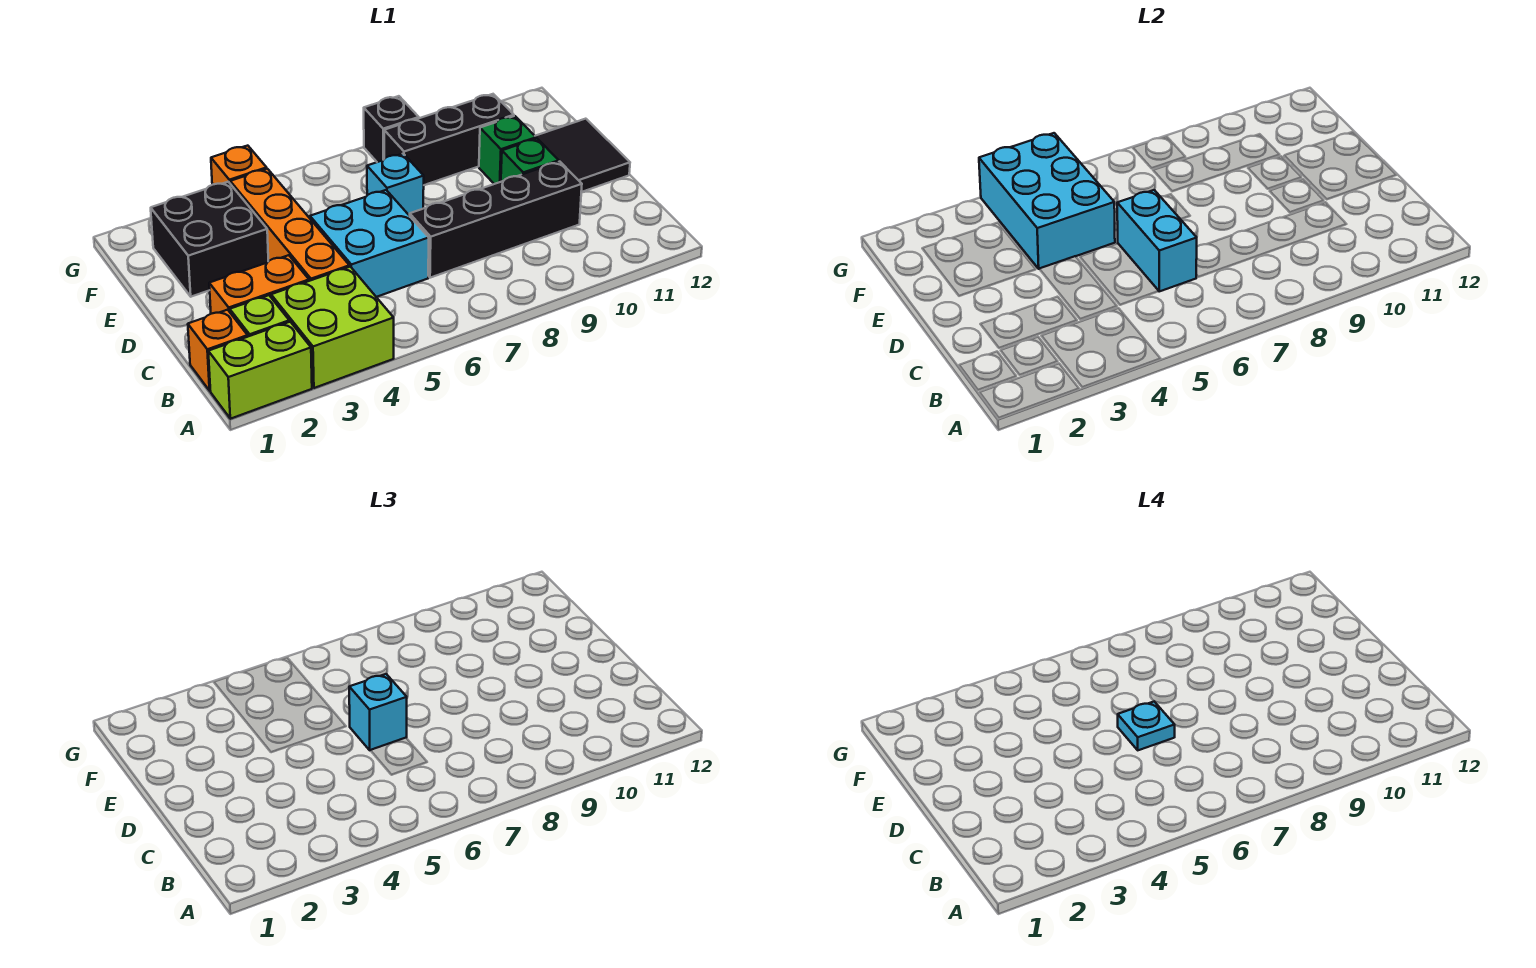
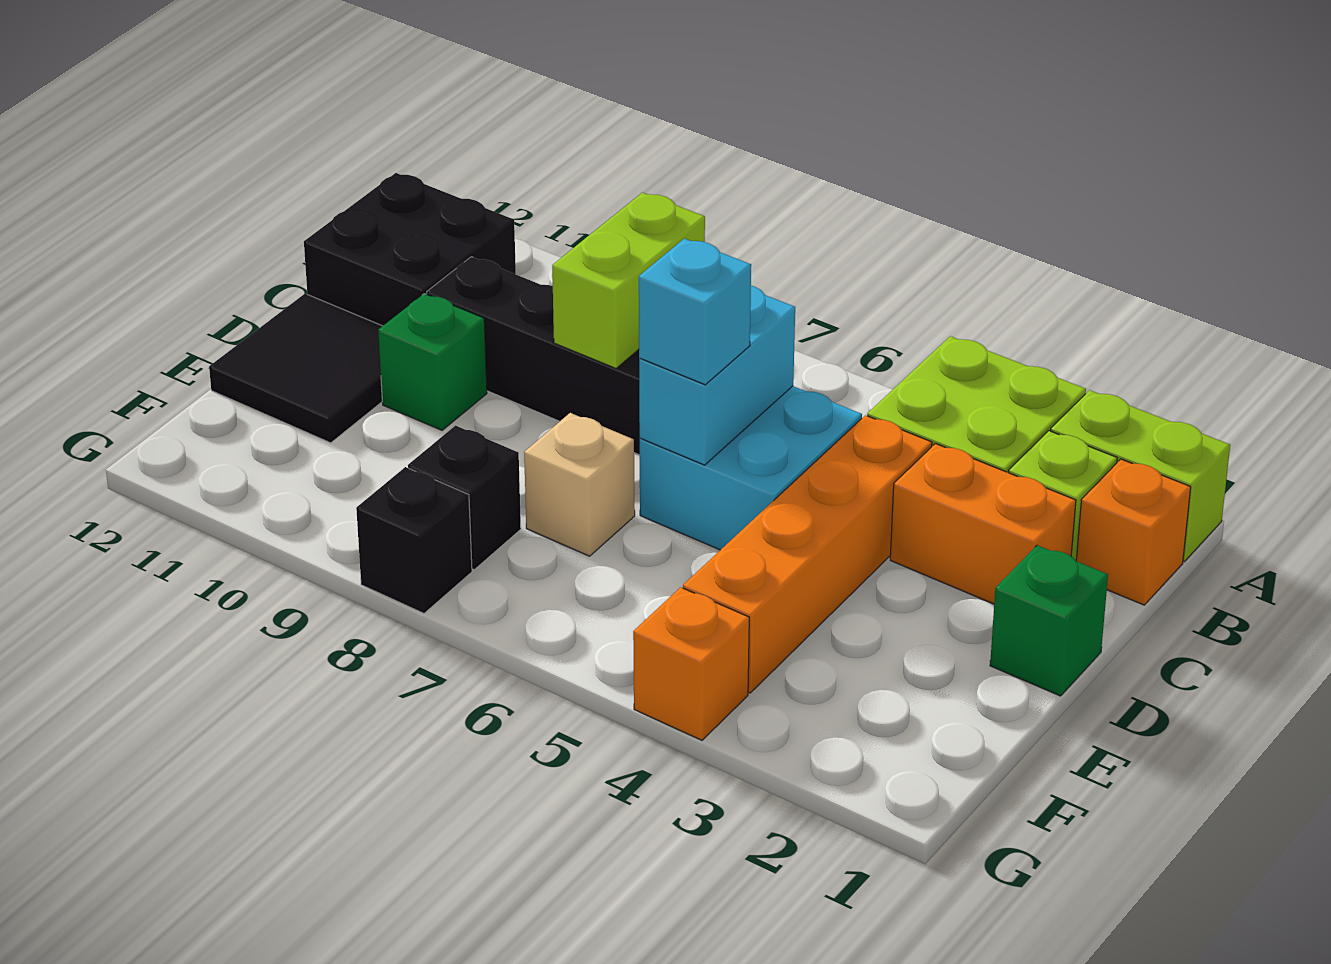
none -> lime brick B8:C8 level 2
cyan plate D6 level 4 -> none
black brick E2:F3 level 1 -> black brick B11:C12 level 1
cyan brick E4:G5 level 2 -> none
cyan brick E7 level 1 -> tan brick E7 level 1
green brick E10 level 1 -> green brick D1 level 1
black brick F8:F10 level 1 -> black brick F8 level 1

